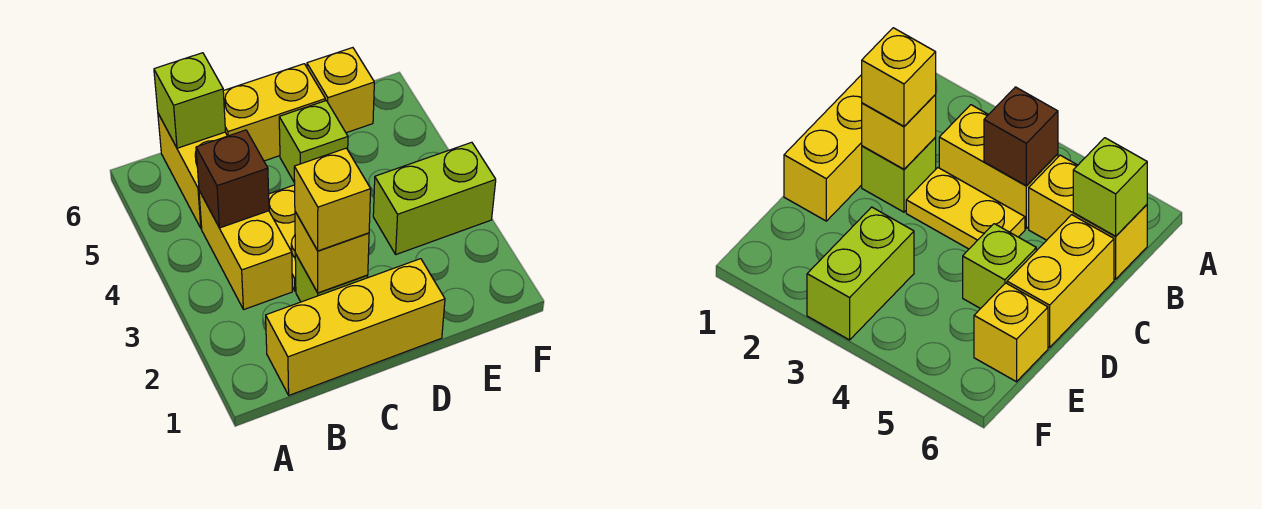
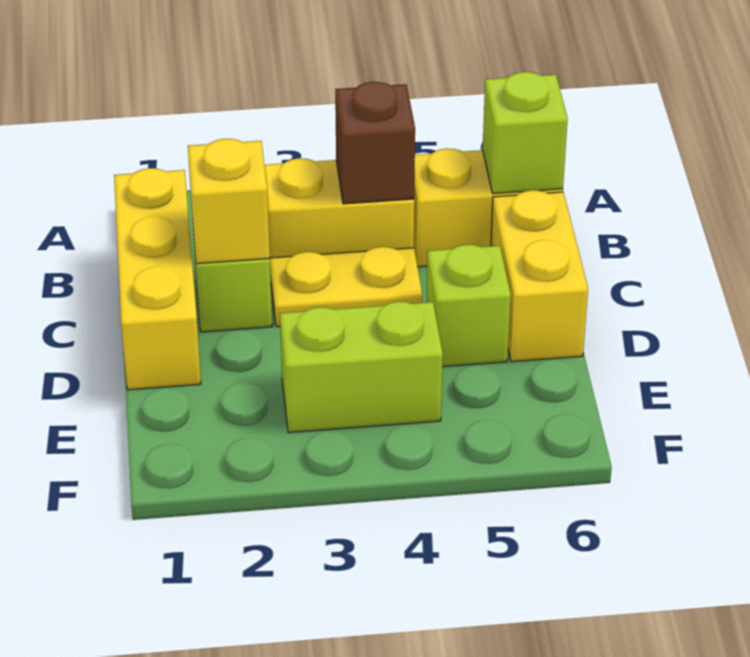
yellow brick C2 level 3 -> none
lime brick E3:F3 level 1 -> lime brick E3:E4 level 1
yellow brick E6 level 1 -> none

